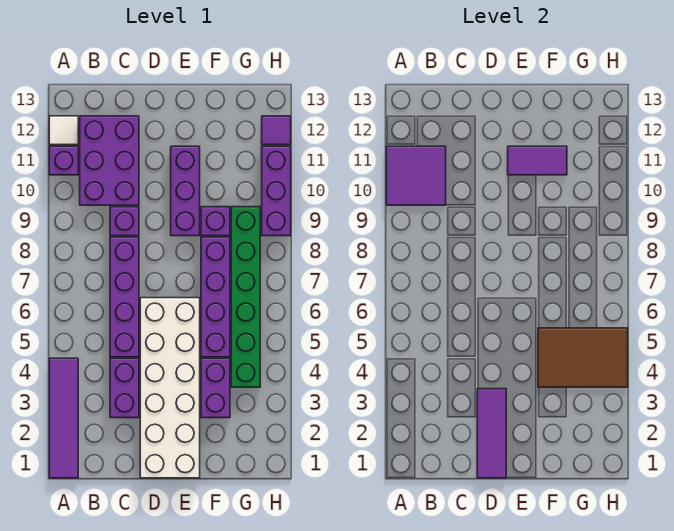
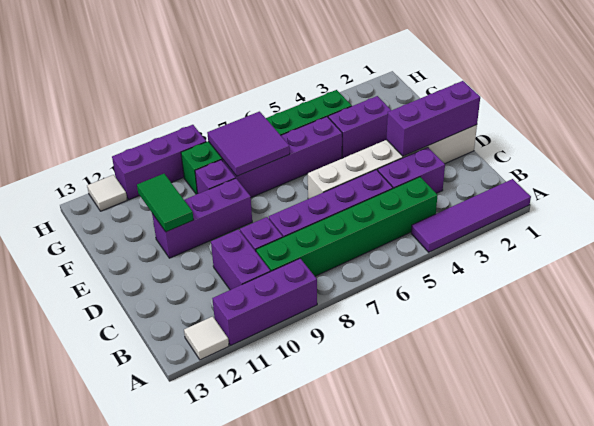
purple tile A10:B11 level 2 -> purple tile F7:G8 level 2
purple brick A11 level 1 -> purple brick A9:A11 level 1
none -> green brick B4:B9 level 1
purple brick B10:C12 level 1 -> purple brick B10:C10 level 1
white brick D1:E6 level 1 -> white brick D1:D6 level 1
purple tile D1:D3 level 2 -> purple brick D1:D3 level 2
purple tile E11:F11 level 2 -> green tile E11:F11 level 2
brown tile F4:H5 level 2 -> none
purple tile H12 level 1 -> white tile H12 level 1

